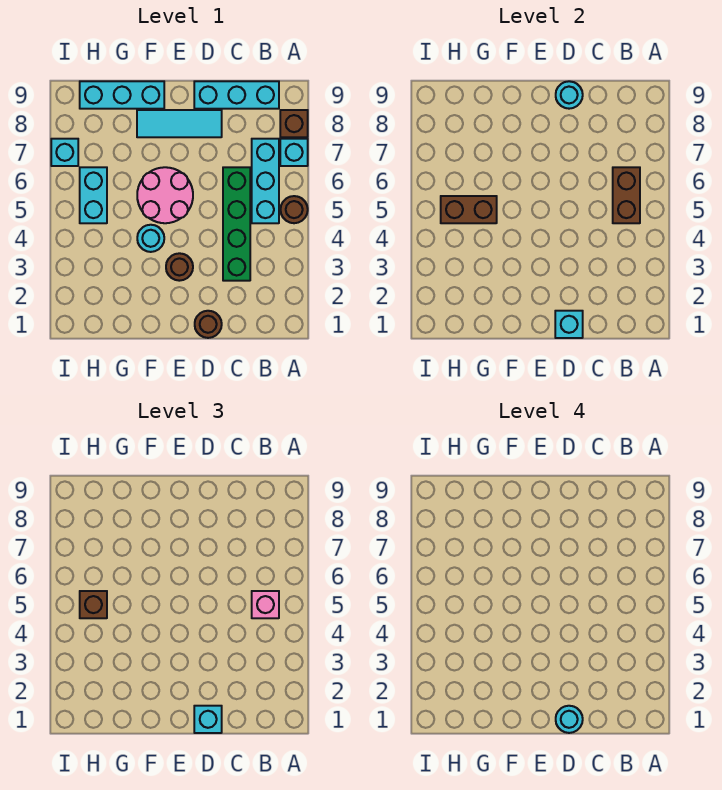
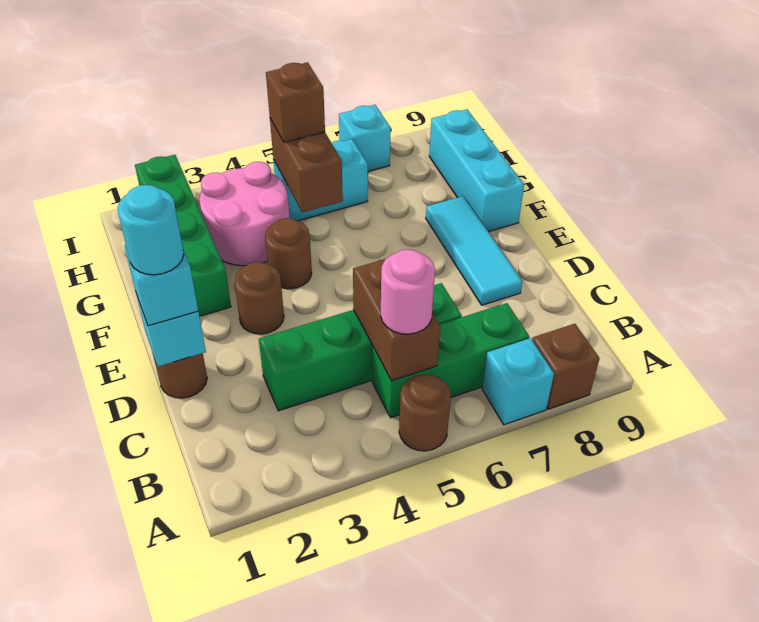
cyan brick B5:B7 level 1 -> green brick B5:B7 level 1
brown brick B5:B6 level 2 -> brown brick B5:C5 level 2
pink brick B5 level 3 -> pink round brick B5 level 3
cyan brick B9:D9 level 1 -> none
cyan round brick D9 level 2 -> none
pink round brick E5:F6 level 1 -> pink round brick G3:H4 level 1
none -> green brick F2:I2 level 1
cyan round brick F4 level 1 -> brown round brick F4 level 1

